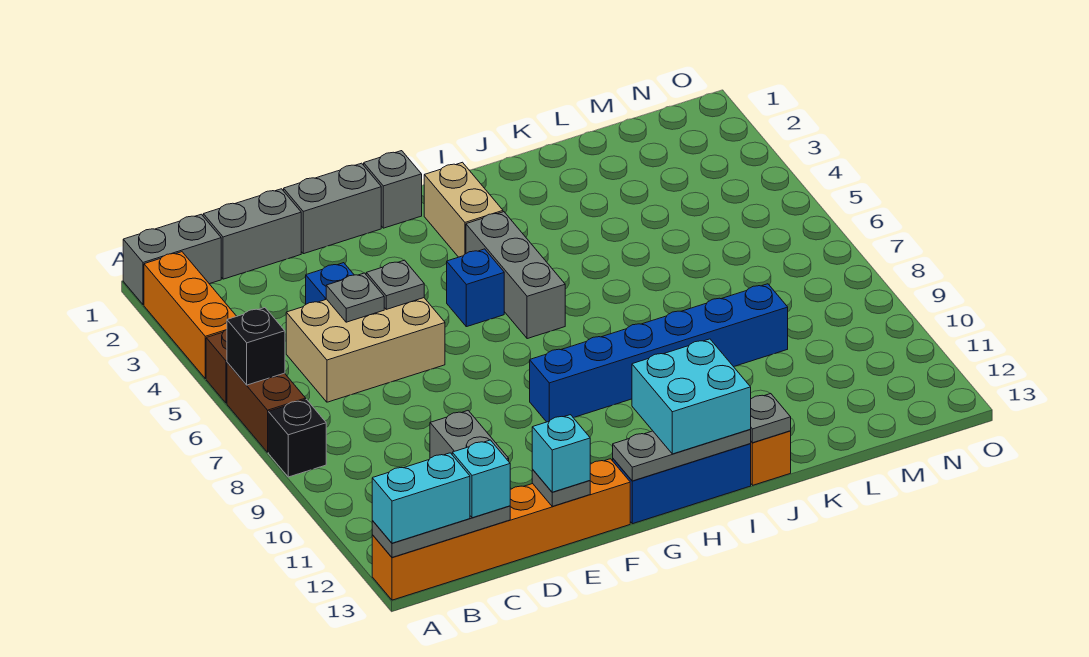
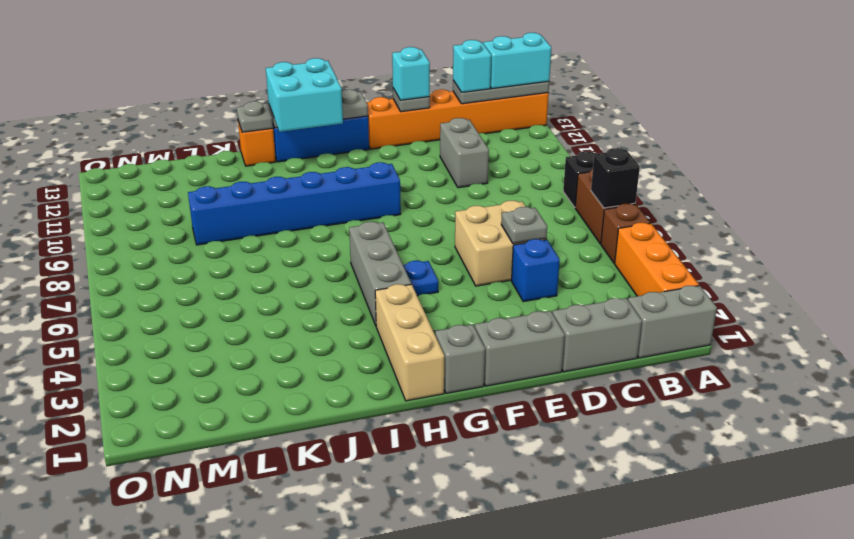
tan brick C5:E6 level 1 -> tan brick D5:E6 level 1
grey plate E5 level 2 -> none
blue brick G5 level 1 -> blue plate G5 level 1
tan brick H2:H3 level 1 -> tan brick H1:H3 level 1

